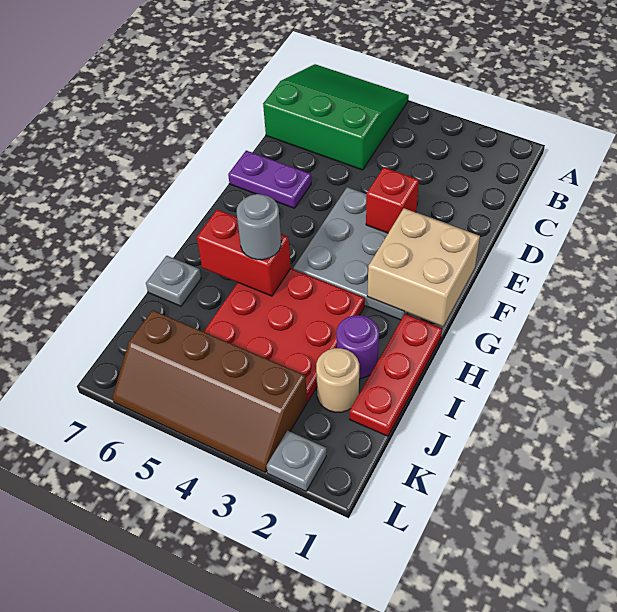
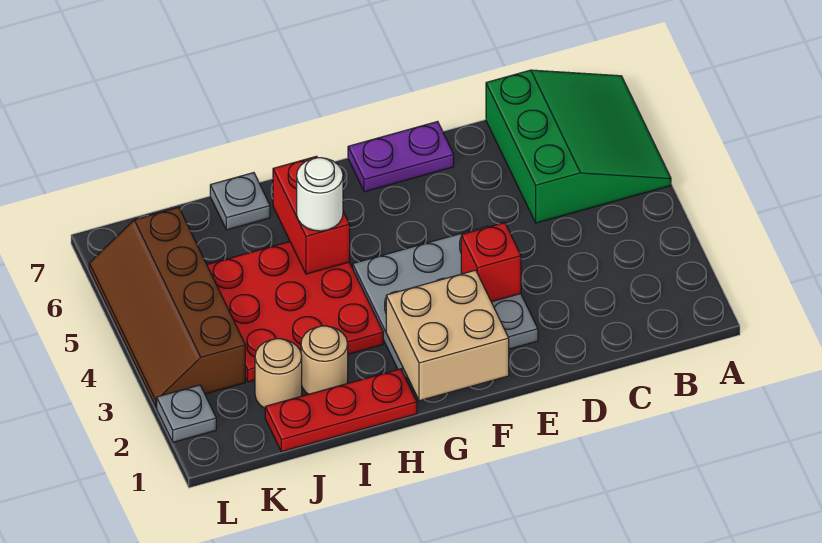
purple plate E6:E7 level 1 -> purple plate E7:F7 level 1
grey round brick H5 level 3 -> white round brick H5 level 3
purple round brick I2 level 1 -> tan round brick I2 level 1

